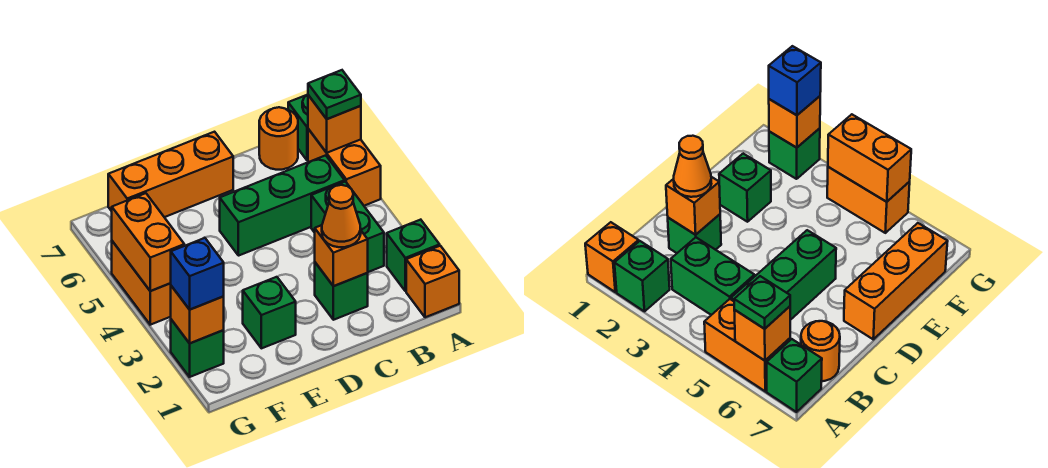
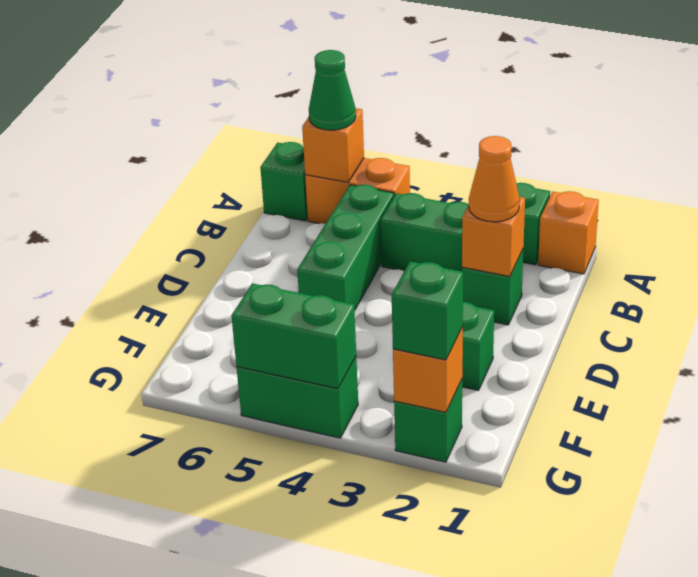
green plate A6 level 3 -> green cone A6 level 3
orange round brick B7 level 1 -> none
orange brick D7:F7 level 1 -> none
blue brick G2 level 3 -> green brick G2 level 3
orange brick G4:G5 level 1 -> green brick G4:G5 level 1
orange brick G4:G5 level 2 -> green brick G4:G5 level 2

